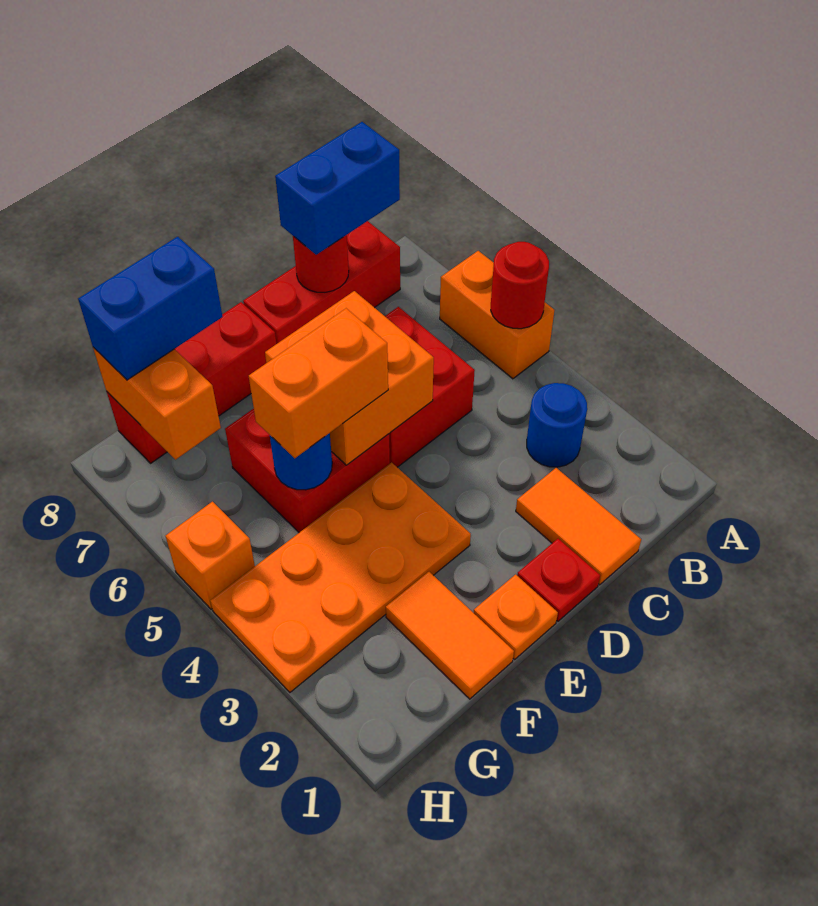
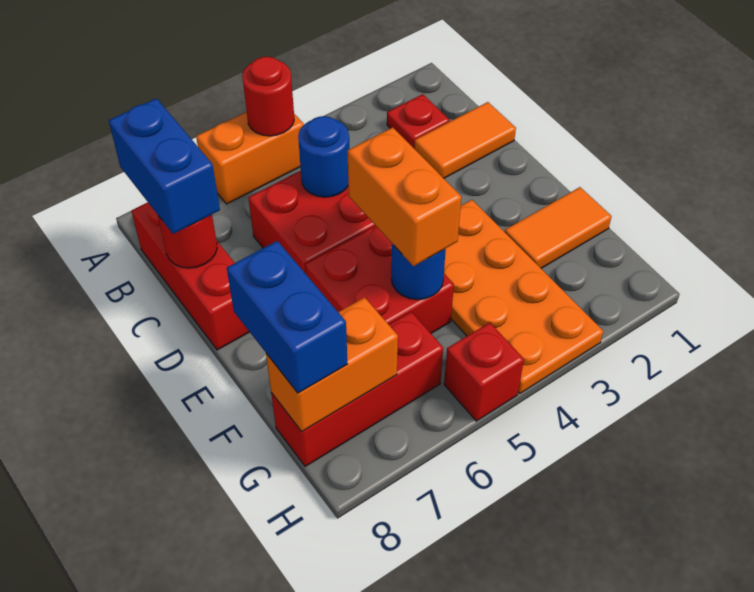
blue round brick B3 level 1 -> blue round brick C5 level 2
red plate D1 level 1 -> red plate B2 level 1
orange brick D5:E6 level 2 -> none
orange plate E1 level 1 -> none
red brick E8:G8 level 1 -> red brick G6:G8 level 1
orange brick H5 level 1 -> red brick H5 level 1

